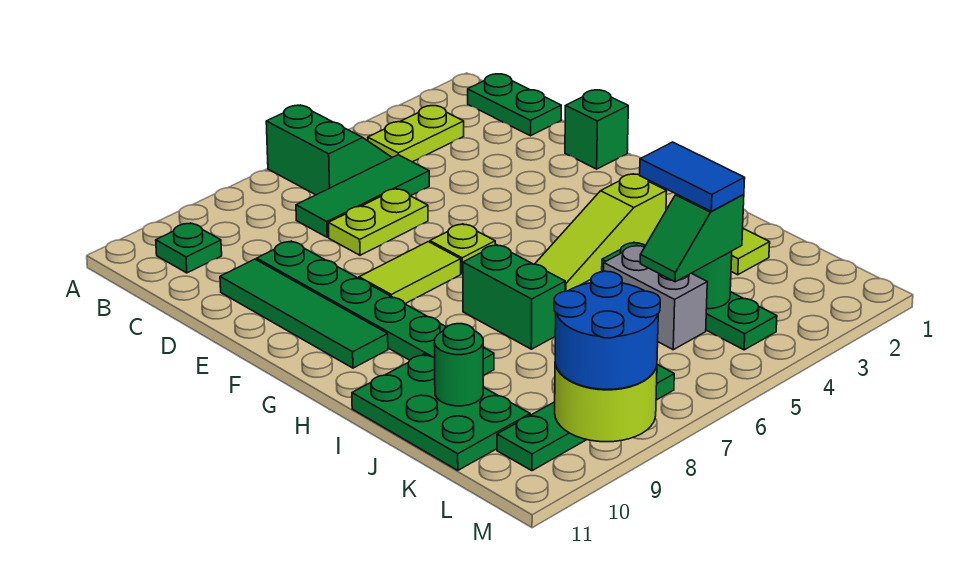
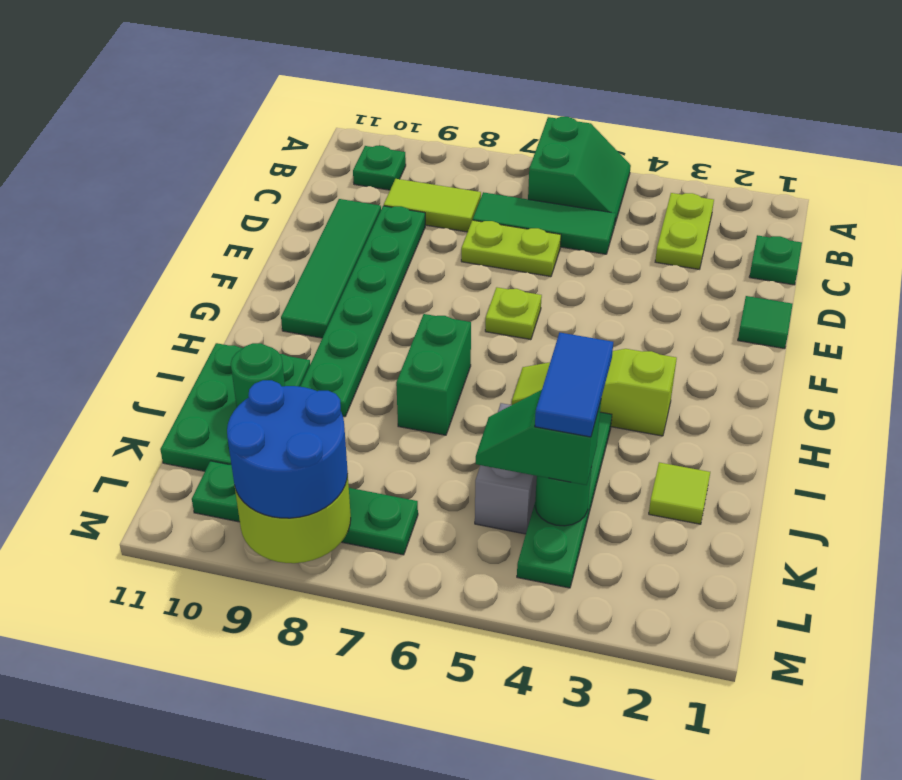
green plate B1:C1 level 1 -> green plate C1 level 1
lime plate B3:B4 level 1 -> lime plate B3:C3 level 1
green brick E1 level 1 -> green tile E1 level 1
lime tile F7:F8 level 1 -> lime tile C8:C9 level 1

